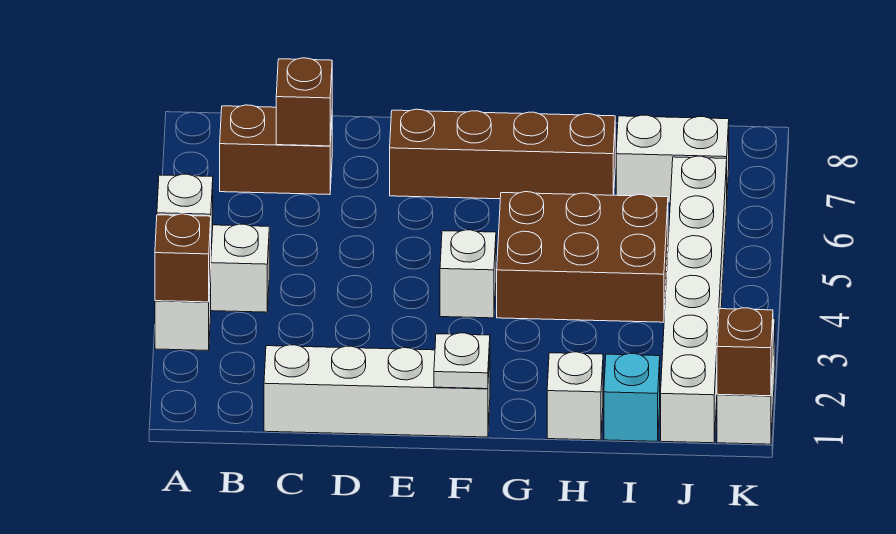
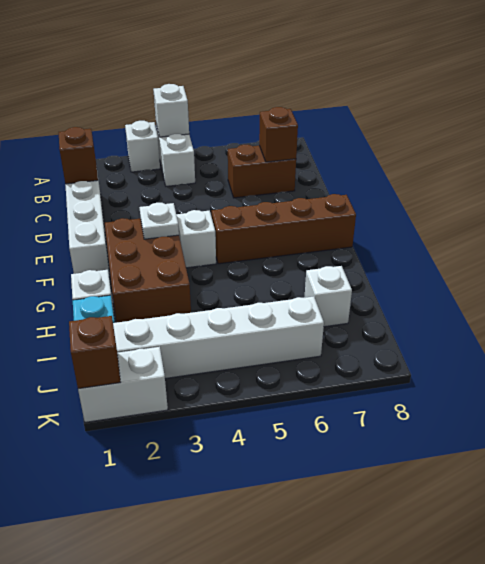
brown brick A3 level 2 -> brown brick C1 level 2
brown brick B7:C7 level 1 -> brown brick C6:C7 level 1
brown brick E7:H7 level 1 -> brown brick F5:F8 level 1
white plate F1 level 2 -> white plate F3 level 2
brown brick G4:I5 level 1 -> brown brick F2:H3 level 1
white brick I7:J7 level 1 -> white brick I7 level 1

